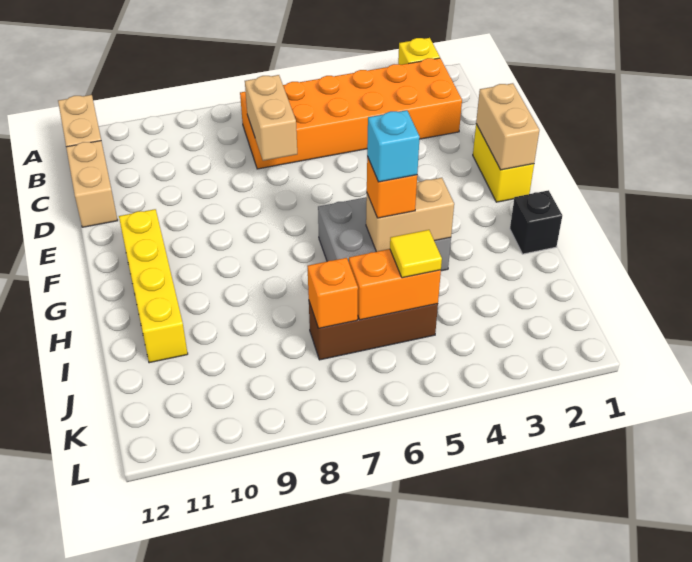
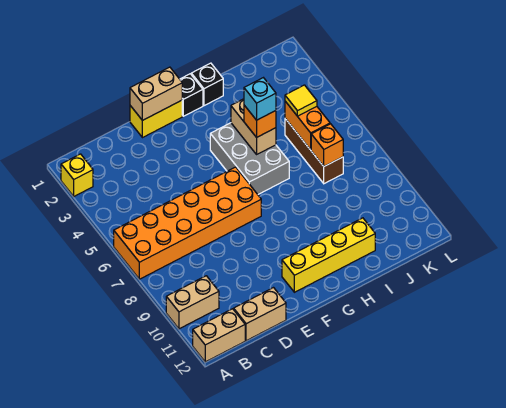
orange brick B2:C7 level 1 -> orange brick A6:F7 level 1
tan brick C7:D7 level 2 -> tan brick A10:B10 level 1
none -> black brick G1 level 1

